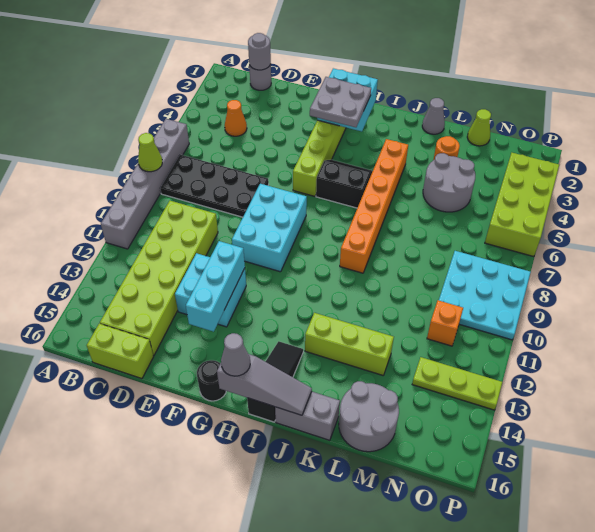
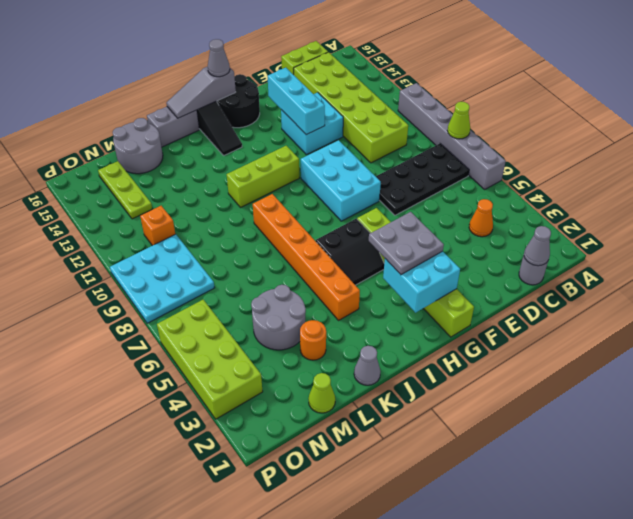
grey round brick C1 level 2 -> grey cone C1 level 2
black round brick G16 level 1 -> black round brick G15:H16 level 1
lime brick J13:L13 level 1 -> lime brick H11:J11 level 1
lime plate N13:P13 level 1 -> lime plate N13:N15 level 1

